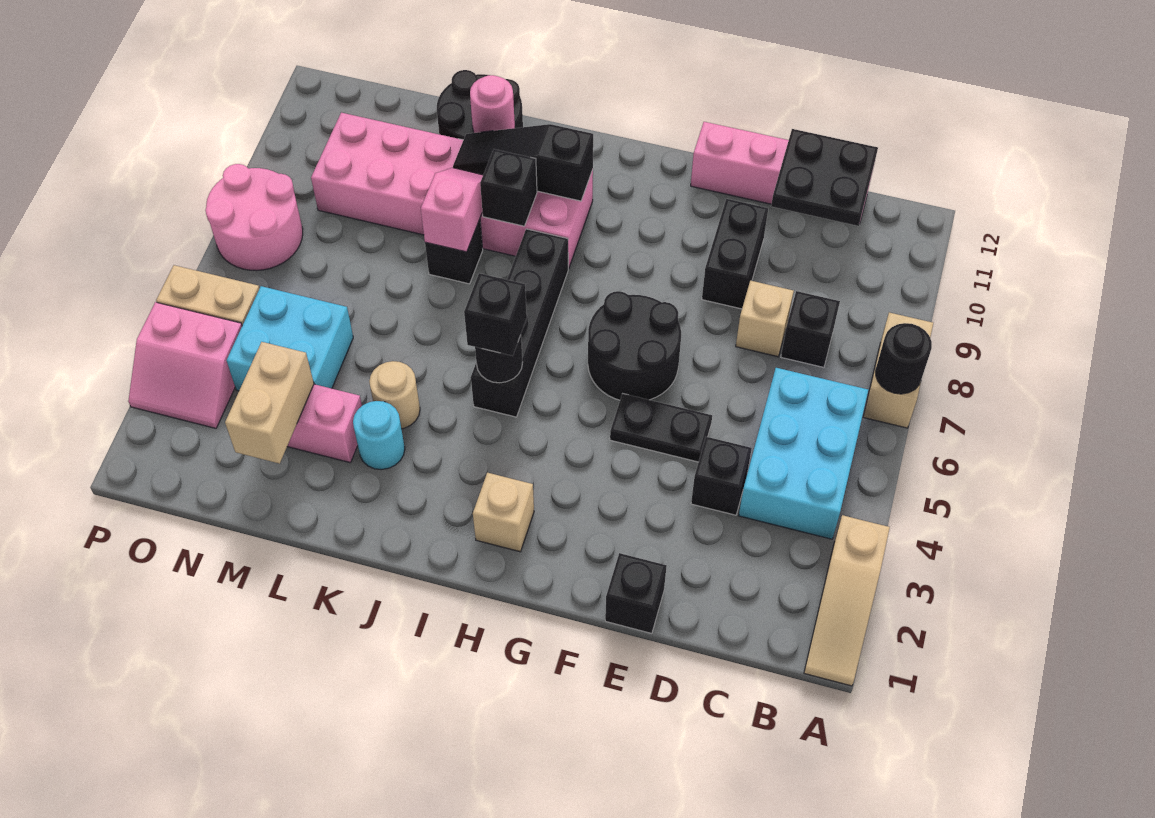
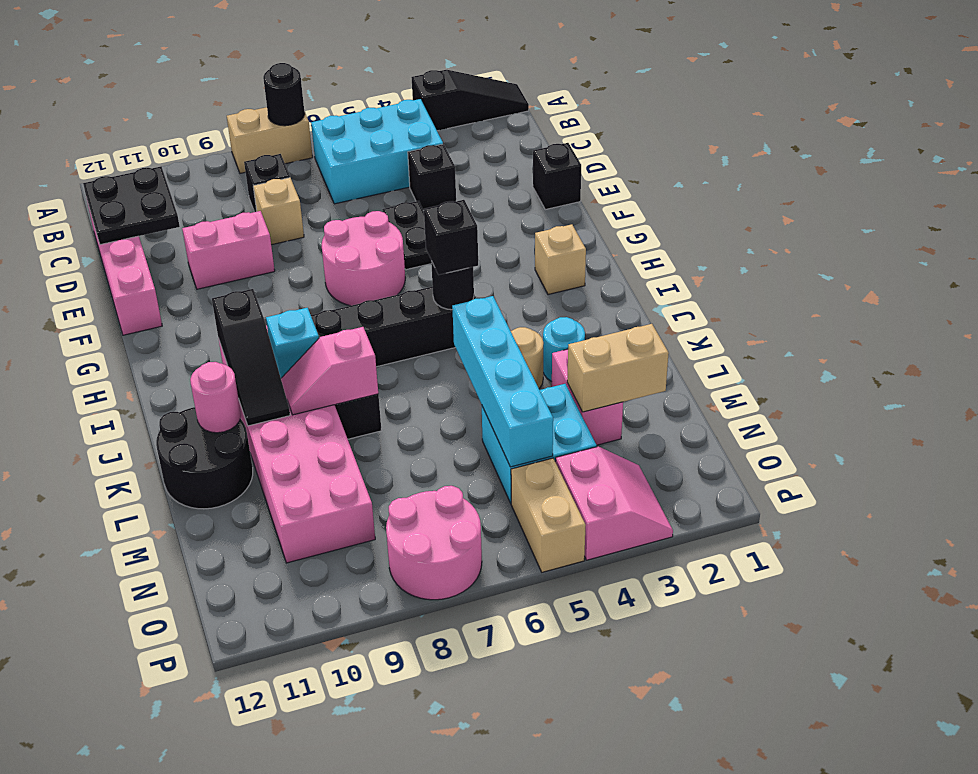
tan slope A1:A3 level 1 top 3 -> black slope A1:A3 level 1 top 3
black brick E9:E10 level 1 -> pink brick E9:E10 level 1
black round brick F6:G7 level 1 -> pink round brick F6:G7 level 1
black brick J9 level 2 -> cyan brick J9 level 2
none -> cyan brick K5:N5 level 2

